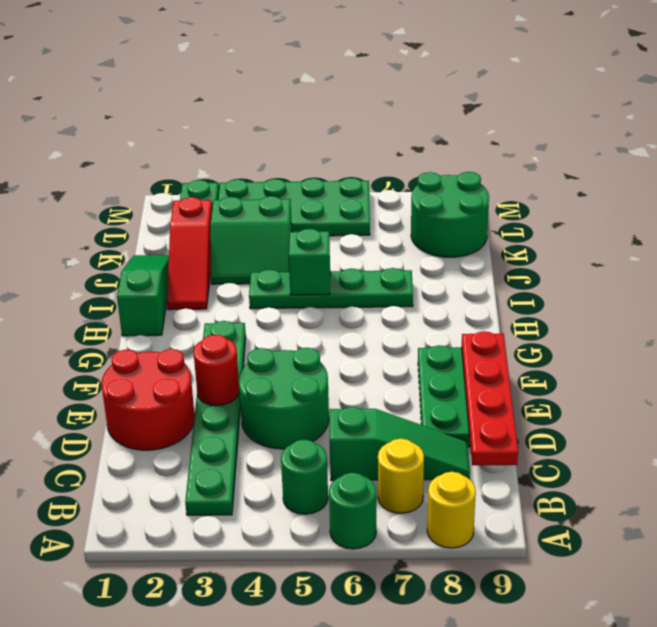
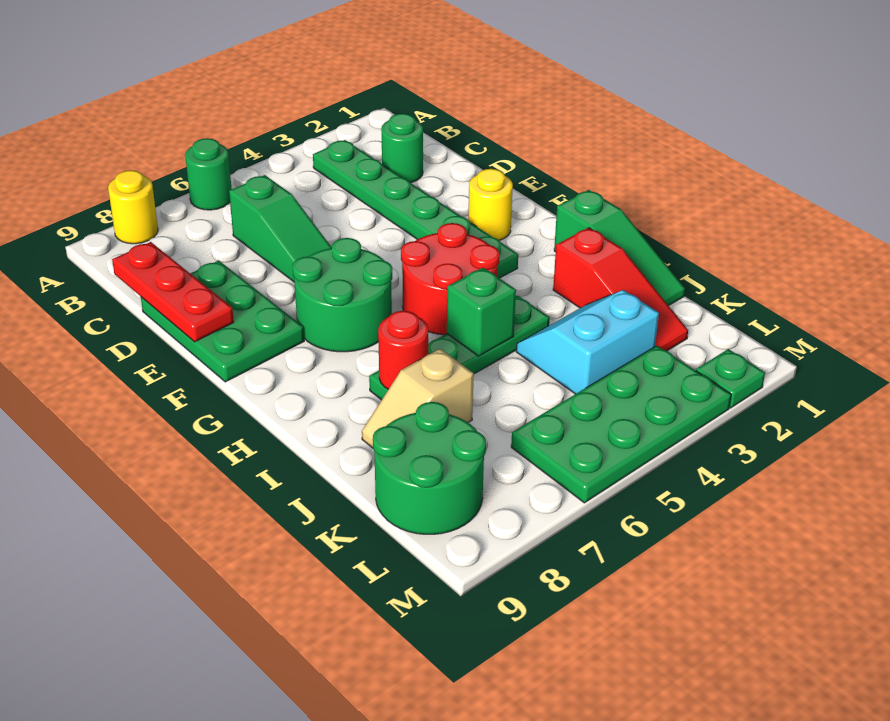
green round brick B5 level 1 -> green round brick C2 level 1
yellow round brick B7 level 1 -> yellow round brick F2 level 1
green slope C6:C8 level 1 top 6 -> green slope C6:E6 level 1 top C
red plate C9:F9 level 2 -> red plate C9:E9 level 2
red round brick D1:E2 level 1 -> red round brick G4:H5 level 1
green round brick D4:E5 level 1 -> green round brick F6:G7 level 1
red round brick E3 level 2 -> red round brick I7 level 2
red slope I2:K2 level 1 top K -> red slope I2:K2 level 1 top I
green slope J3:K4 level 1 top K -> cyan slope J3:K4 level 1 top K
none -> tan slope J7:J8 level 1 top 7

